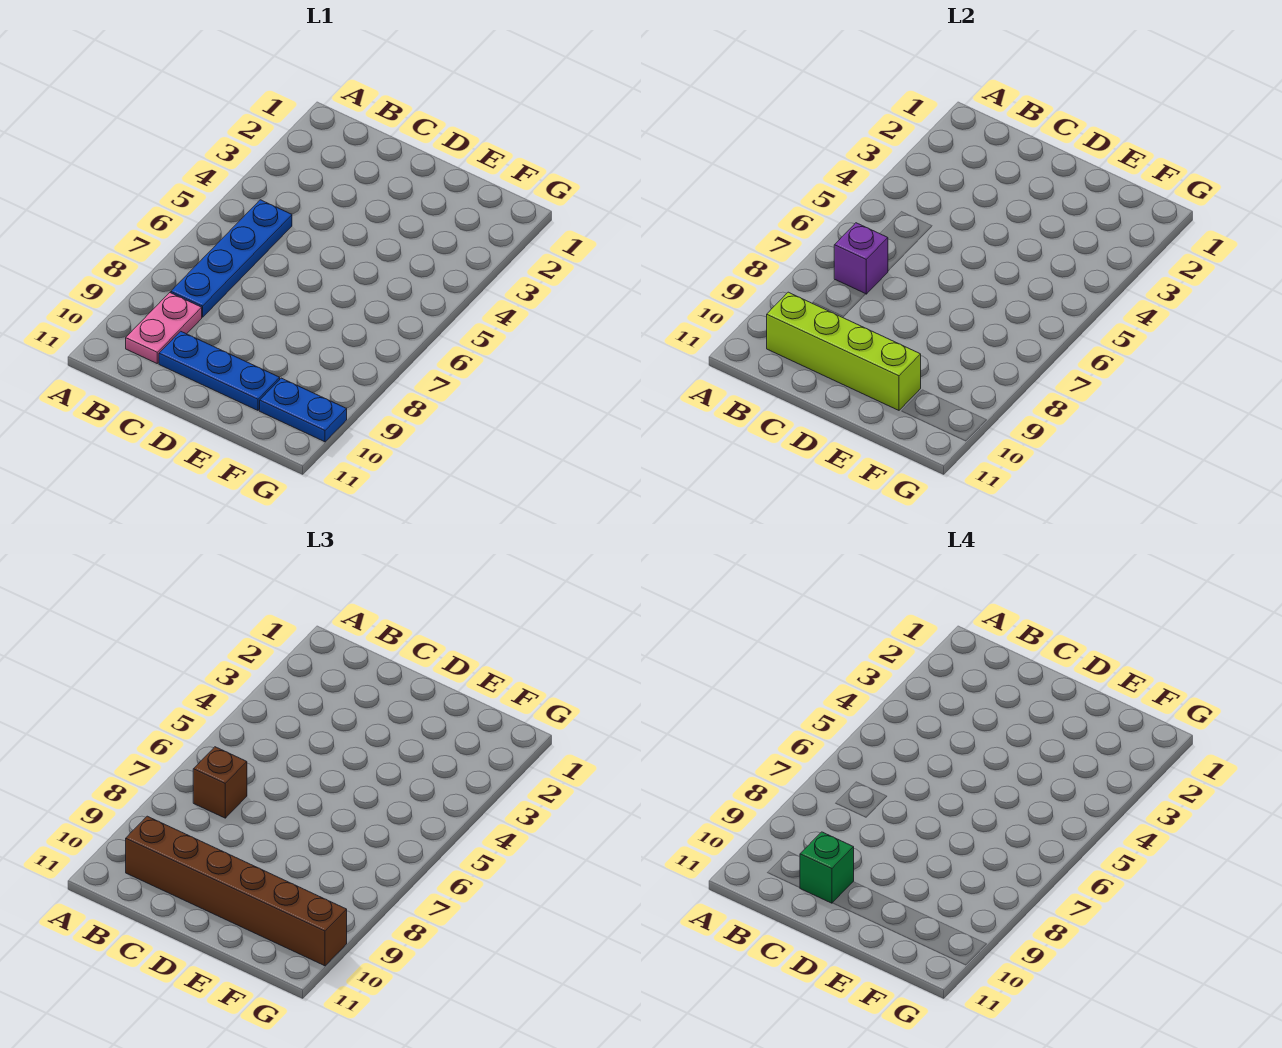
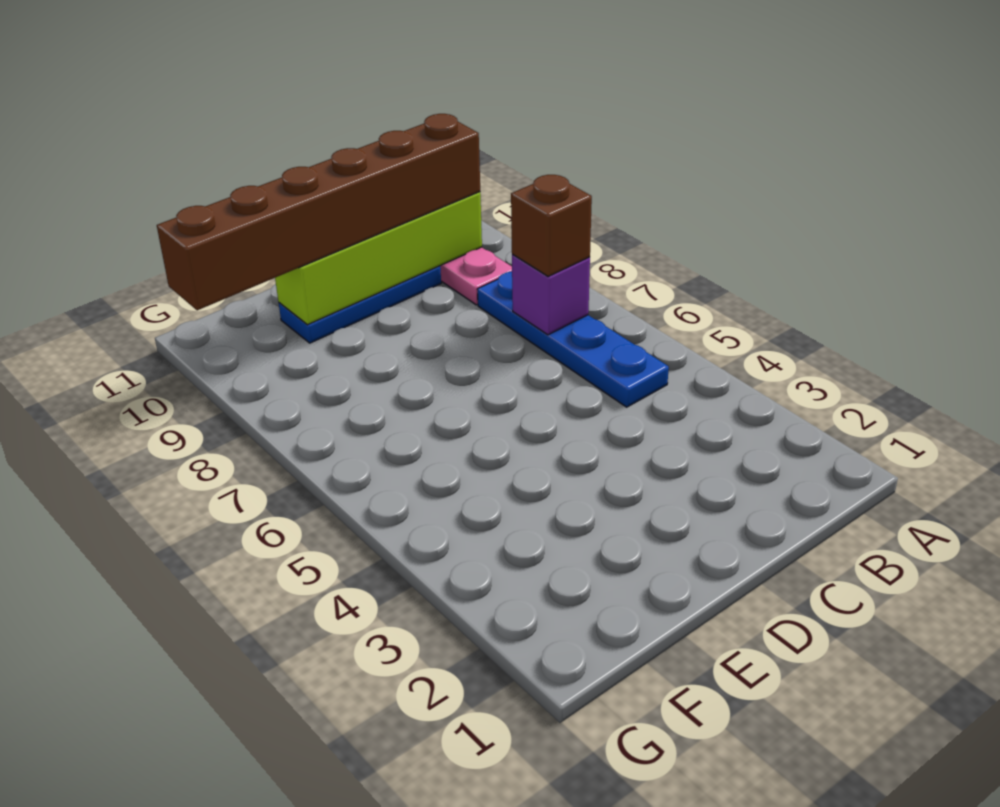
green brick C10 level 4 -> none
blue plate F10:G10 level 1 -> none

